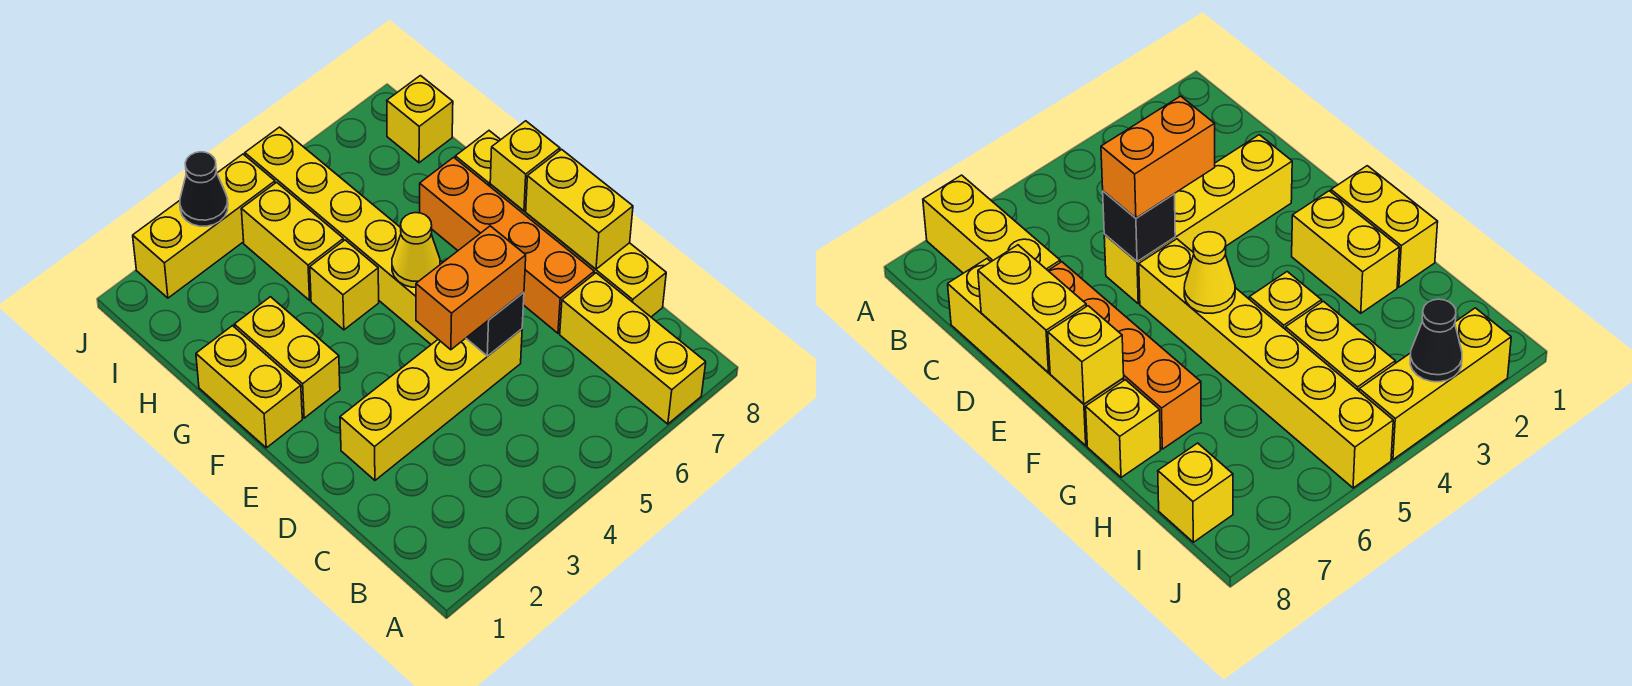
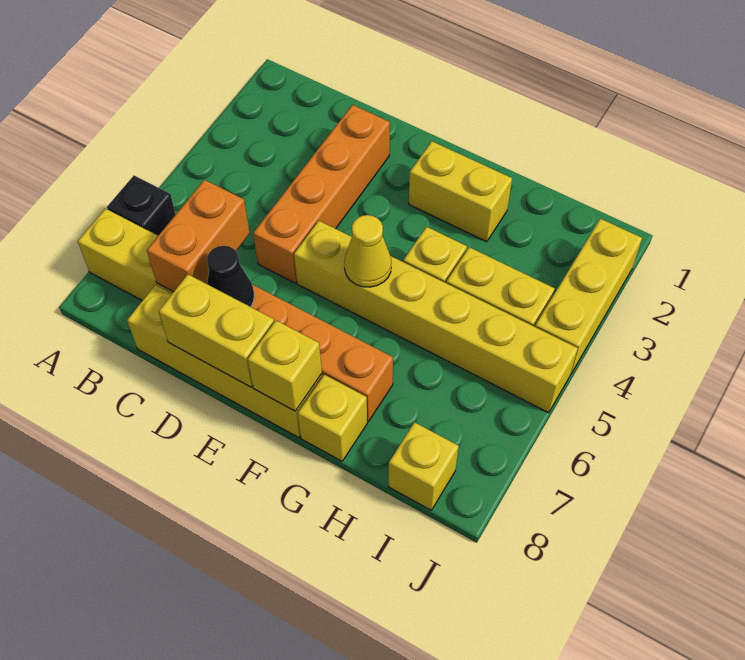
yellow brick D2:D5 level 1 -> orange brick D2:D5 level 1
orange brick D4:D5 level 3 -> orange brick C6:C7 level 2
black brick D5 level 2 -> black brick A6 level 1
yellow brick F1:G1 level 1 -> none
black cone J3 level 2 -> black cone D7 level 2

